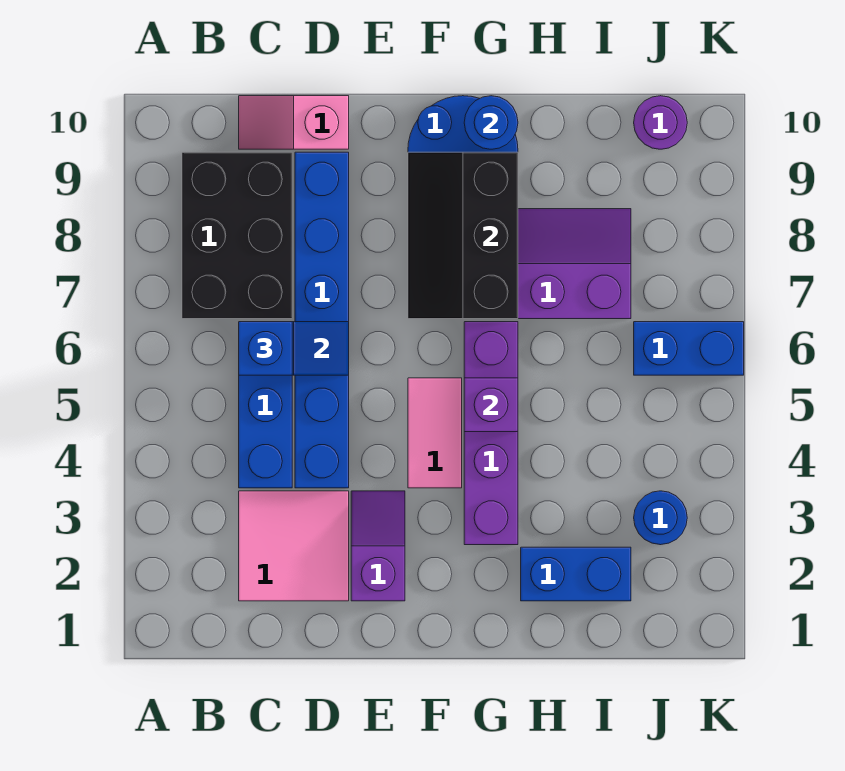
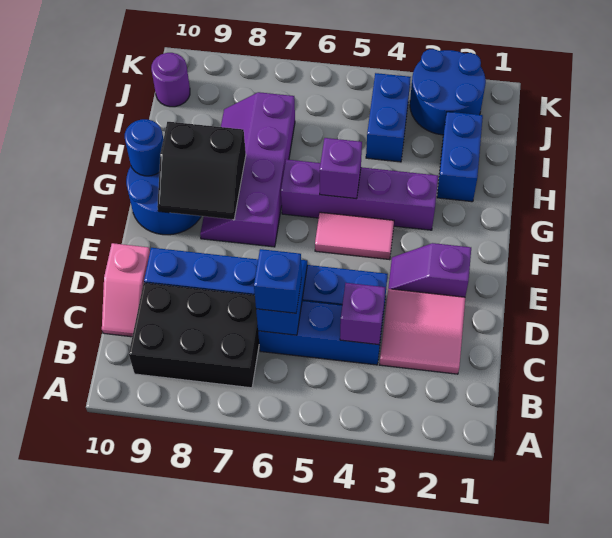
none -> purple brick C4 level 2
black slope F7:G9 level 2 top G -> black slope F8:G9 level 2 top G
blue round brick J3 level 1 -> blue round brick J2:K3 level 1
blue brick J6:K6 level 1 -> blue brick I4:J4 level 1

